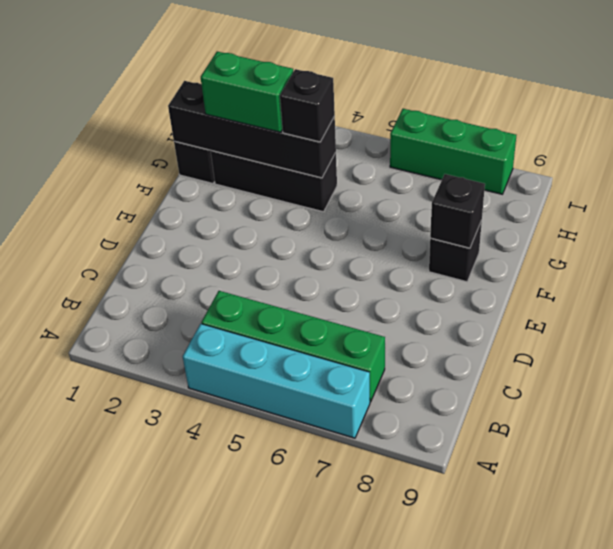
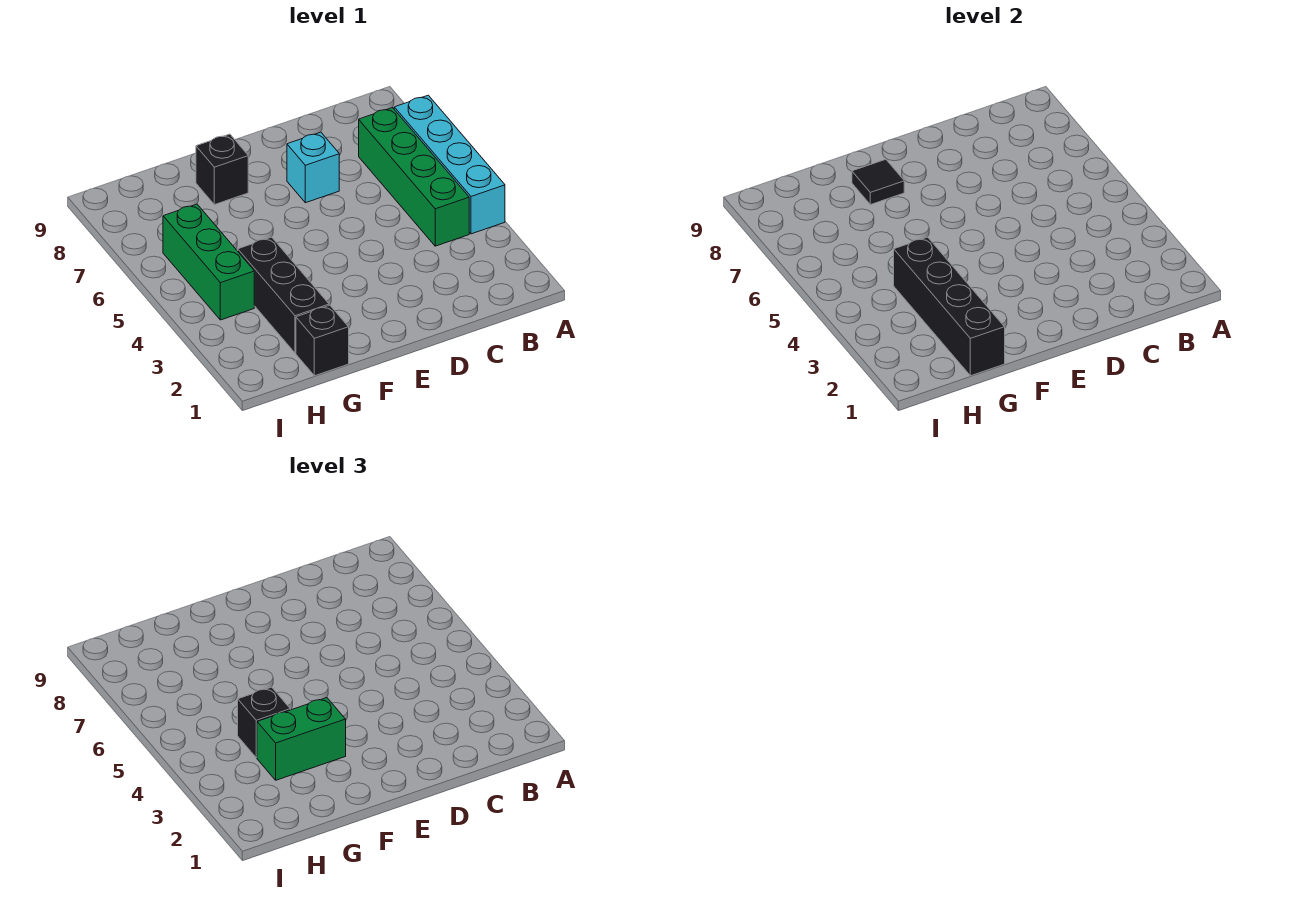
none -> cyan brick D7 level 1
black brick F8 level 2 -> black tile F8 level 2
green brick G2:G3 level 3 -> green brick F3:G3 level 3
green brick I6:I8 level 1 -> green brick H4:H6 level 1

